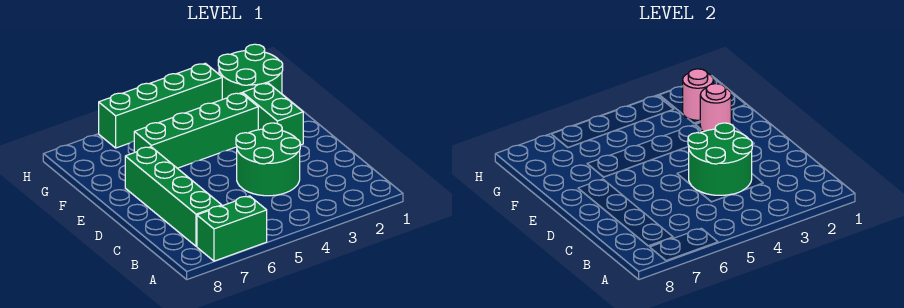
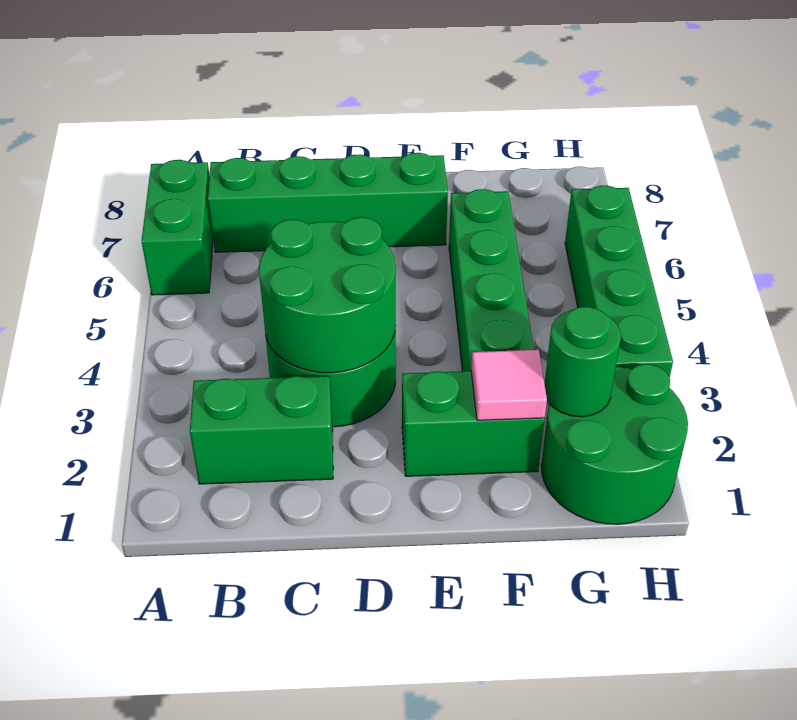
none -> green brick B2:C2 level 1
pink round brick F2 level 2 -> pink tile F2 level 2
pink round brick G2 level 2 -> green round brick G2 level 2

